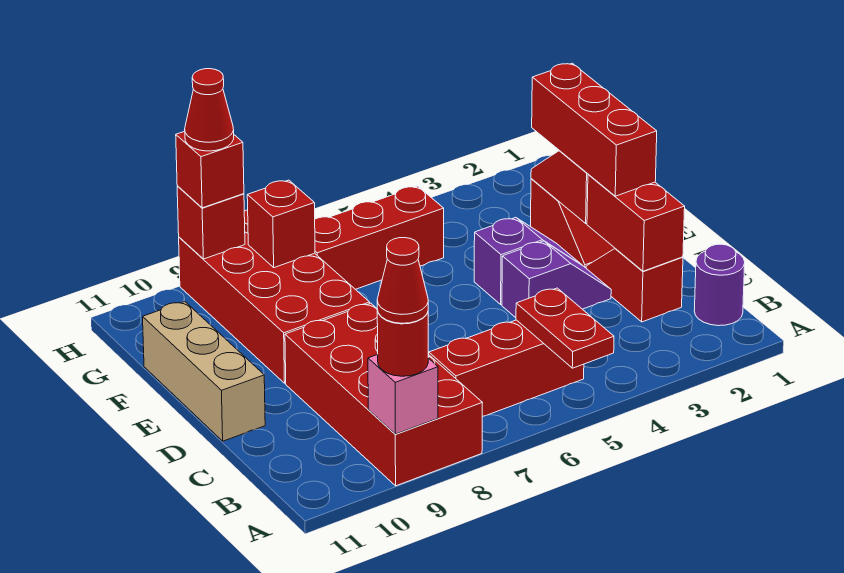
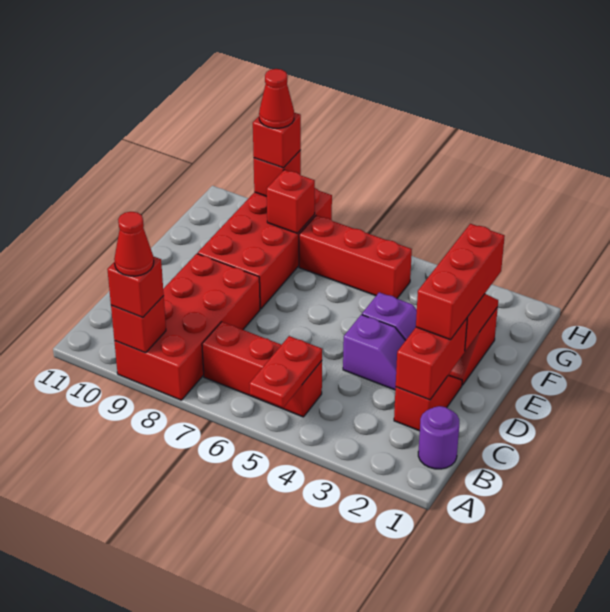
pink brick A9 level 2 -> red brick A9 level 2
red round brick A9 level 3 -> red brick A9 level 3
tan brick D11:F11 level 1 -> none

